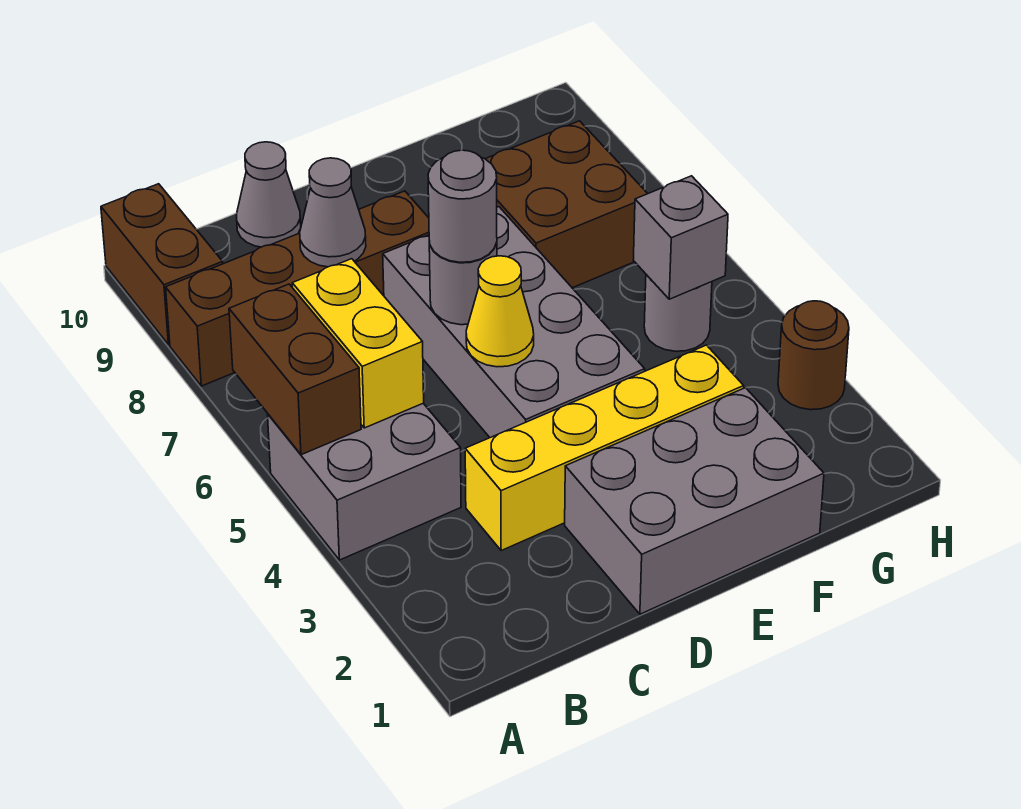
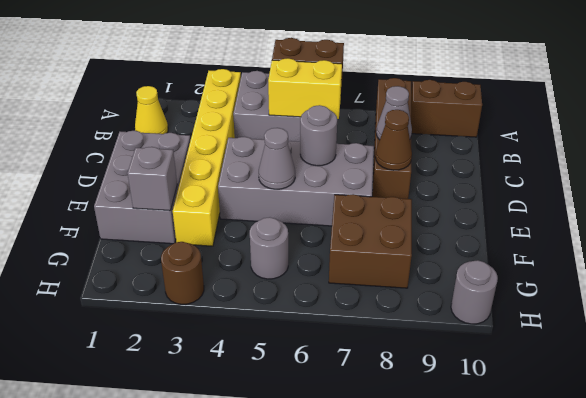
yellow brick C3:F3 level 1 -> yellow brick A3:F3 level 1
grey cone C10 level 1 -> grey cone E5 level 2
yellow cone D5 level 2 -> yellow cone B1 level 1
grey round brick D6 level 3 -> grey round brick H10 level 1
none -> brown cone D8 level 2
grey brick G5 level 2 -> grey brick F2 level 2

